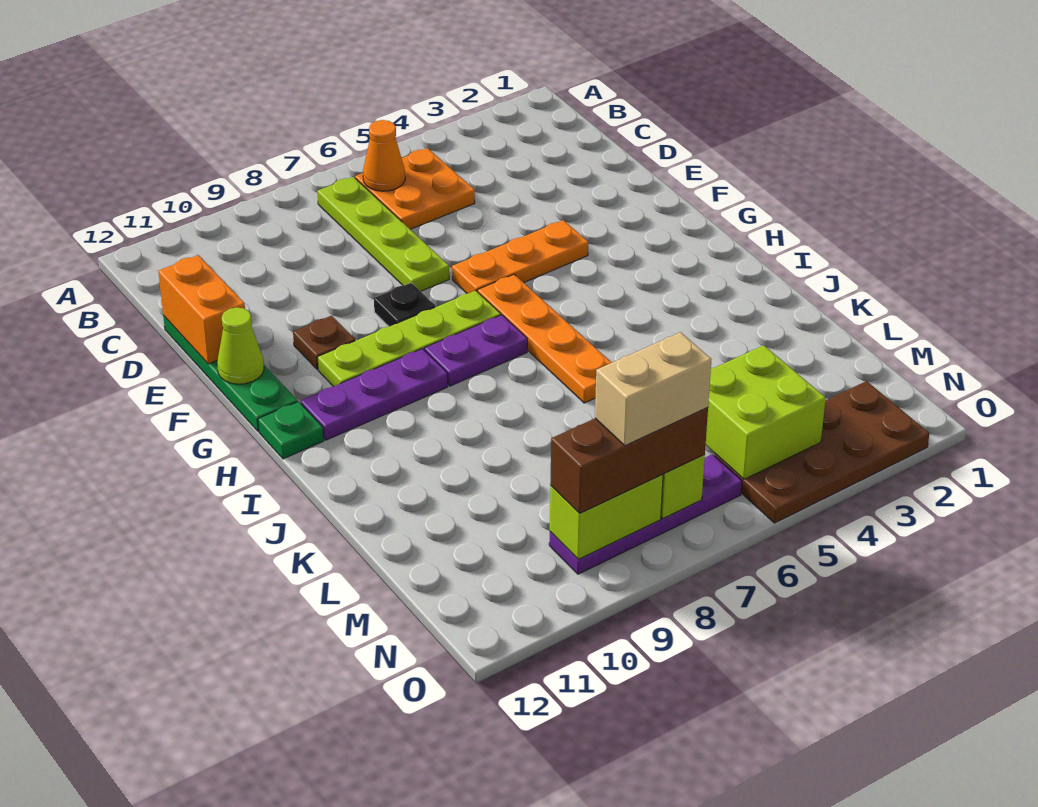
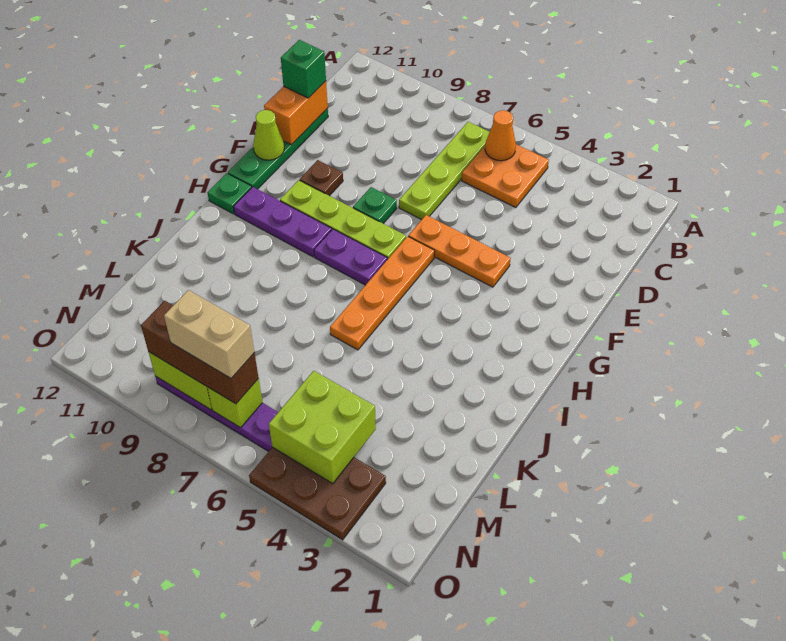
none -> green brick D12 level 3
black plate F8 level 1 -> green plate F8 level 1
brown plate N2:O5 level 1 -> brown plate N3:O5 level 1

